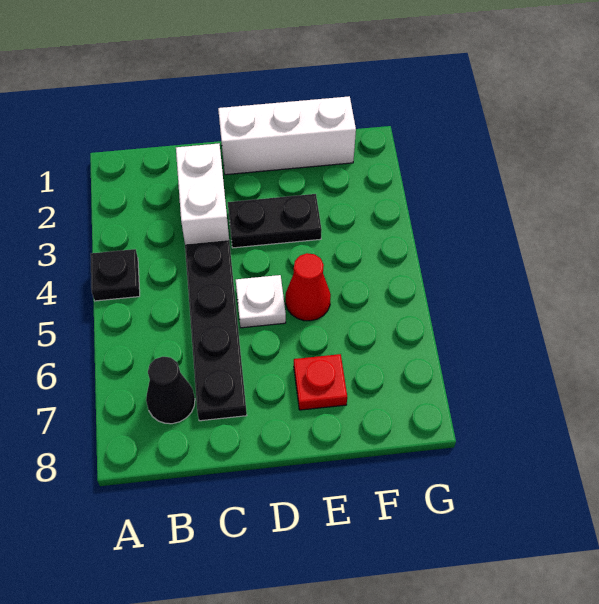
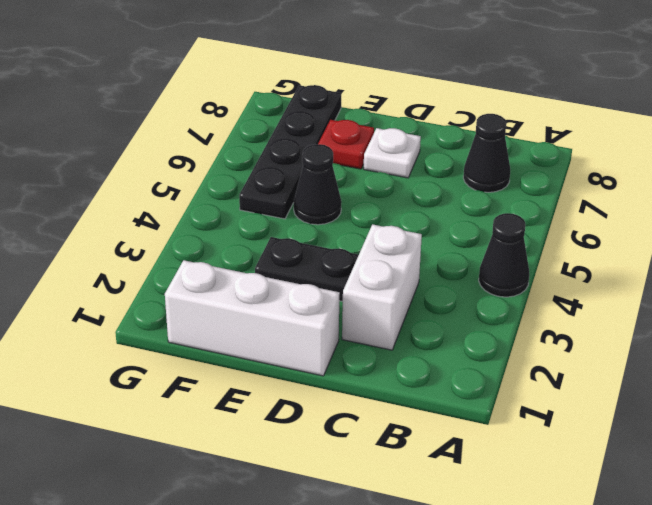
black plate A4 level 1 -> black cone A4 level 1
black plate C4:C7 level 1 -> black plate F5:F8 level 1
white plate D5 level 1 -> white plate D7 level 1
red cone E5 level 1 -> black cone E5 level 1

